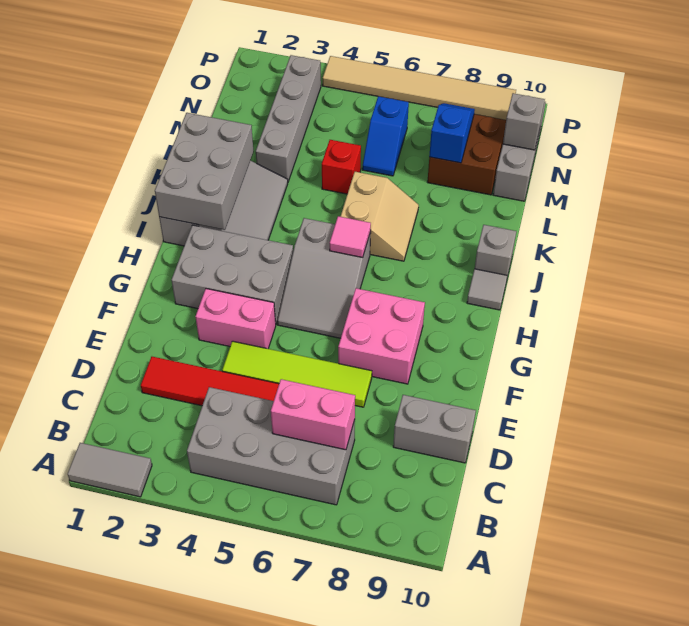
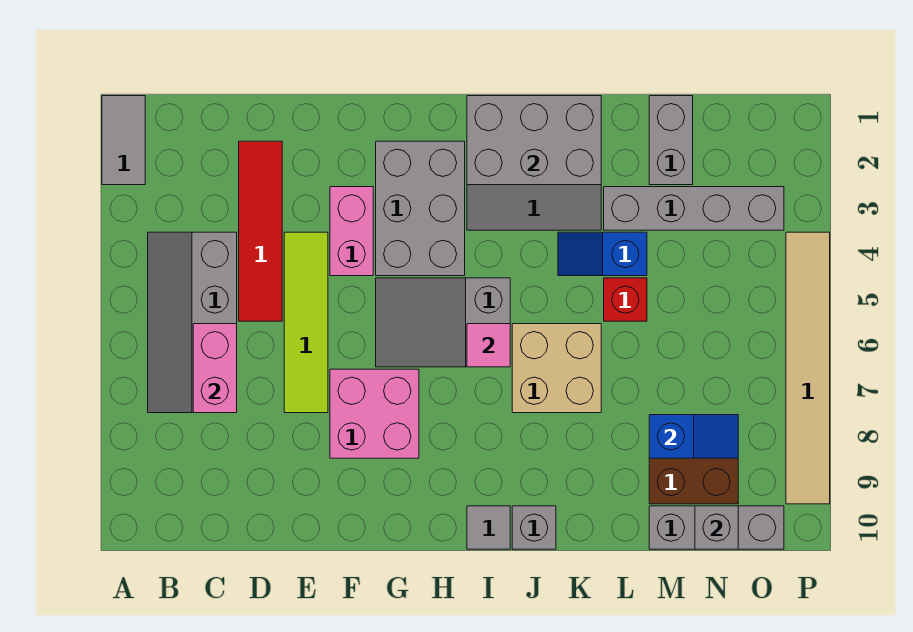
grey brick B4:C7 level 1 -> grey slope B4:C7 level 1 top C
grey brick D9:D10 level 1 -> grey brick M1:M2 level 1
tan slope J6:K7 level 1 top 6 -> tan brick J6:K7 level 1
blue slope M6:N6 level 1 top N -> blue slope K4:L4 level 1 top L

